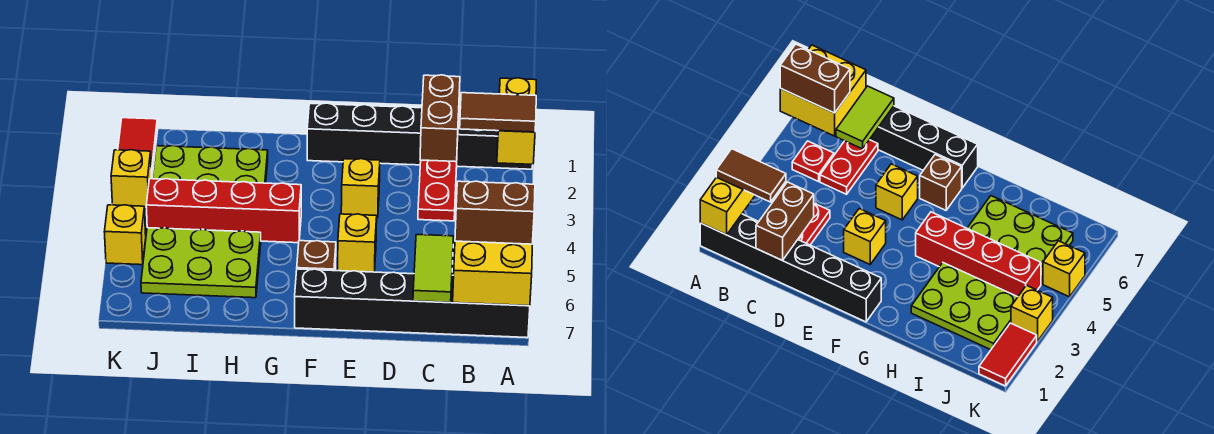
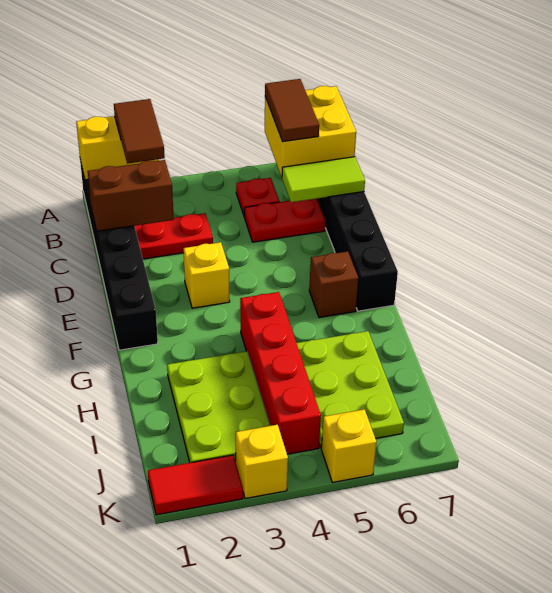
brown brick A6:B6 level 3 -> brown tile A6:B6 level 3
yellow brick E5 level 1 -> none

